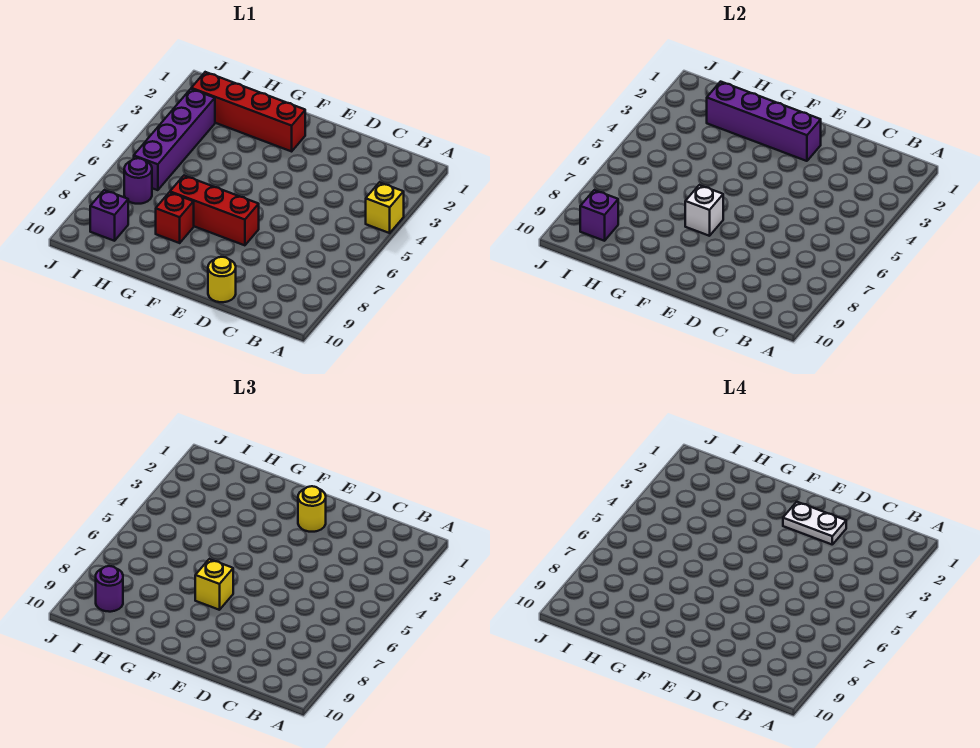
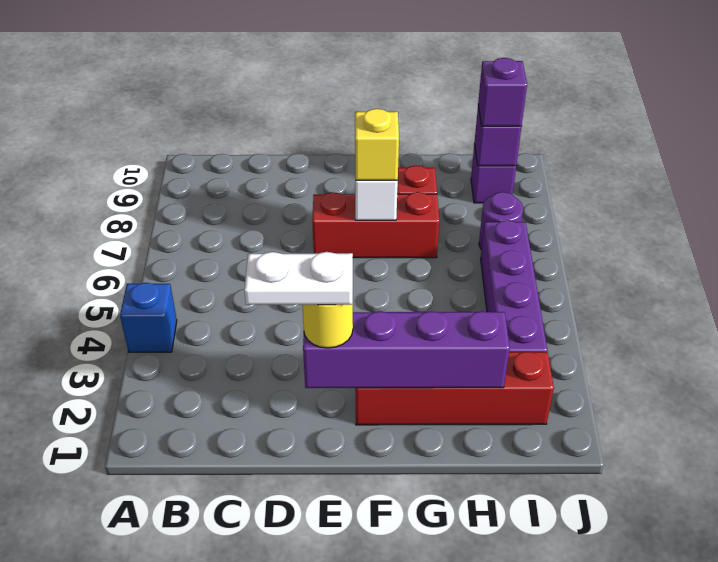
yellow brick A4 level 1 -> blue brick A4 level 1
yellow round brick D10 level 1 -> none
purple round brick I9 level 3 -> purple brick I9 level 3

